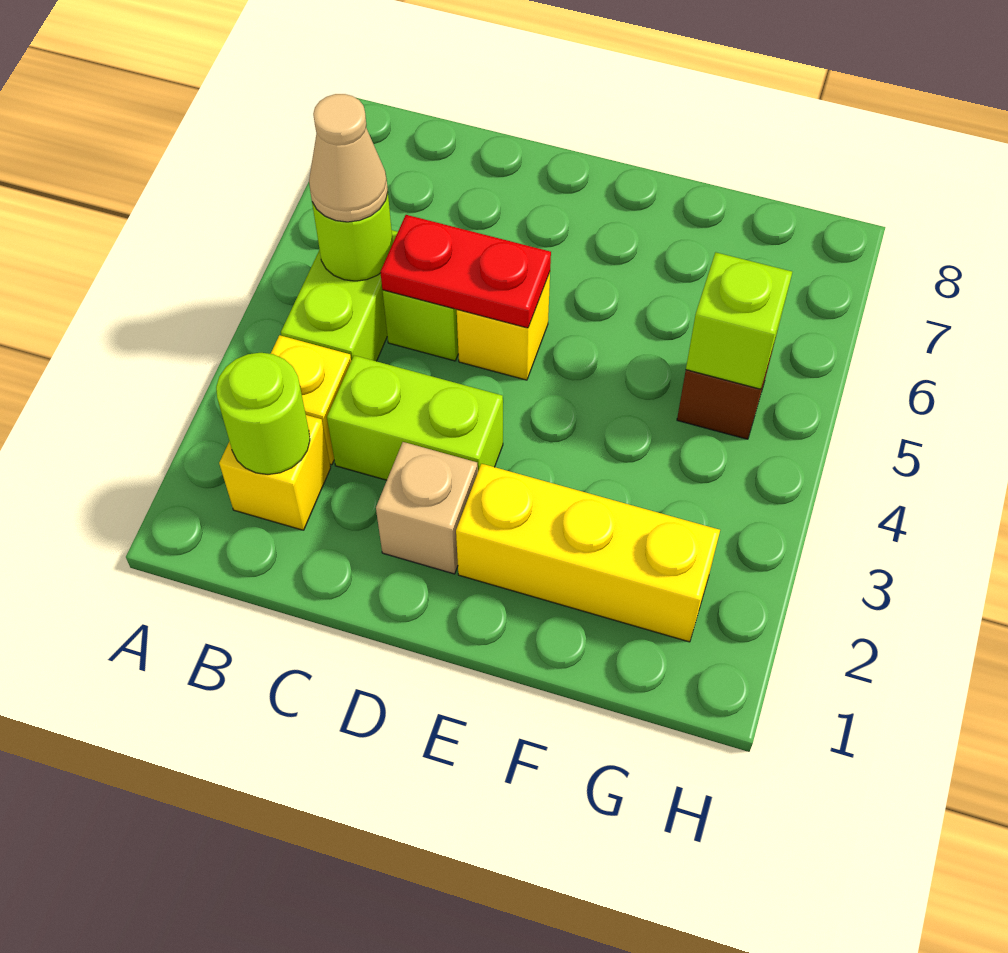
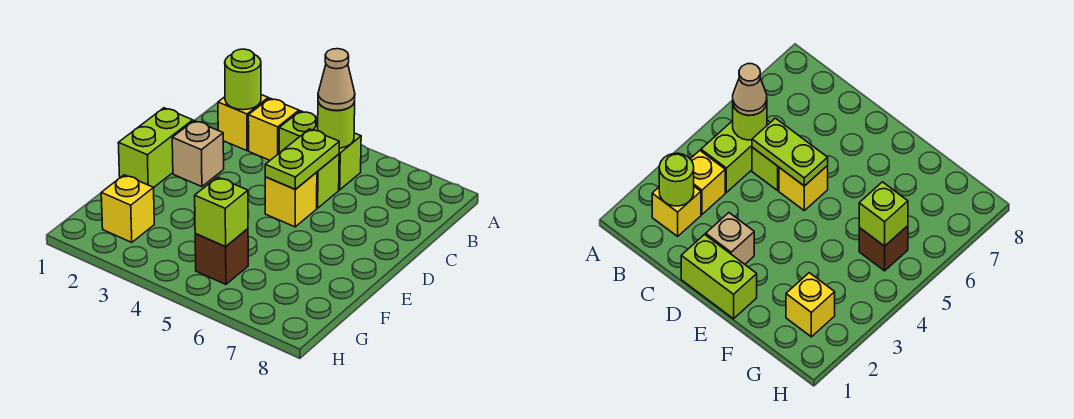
lime brick C3:D3 level 1 -> lime brick D1:E1 level 1
red plate C5:D5 level 2 -> lime plate C5:D5 level 2
yellow brick E2:G2 level 1 -> yellow brick G2 level 1

